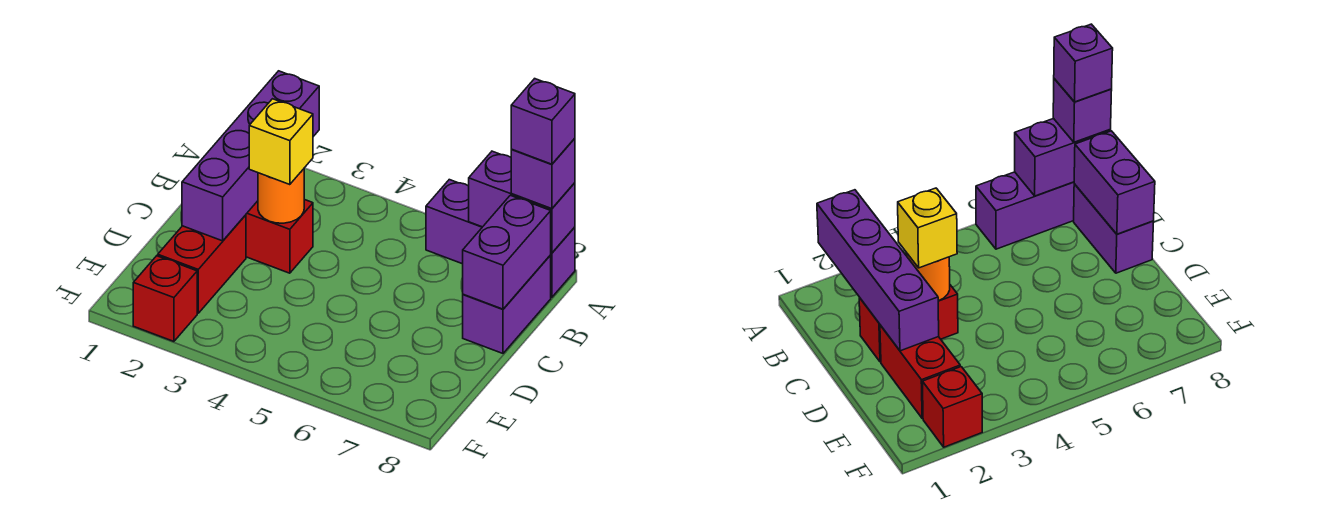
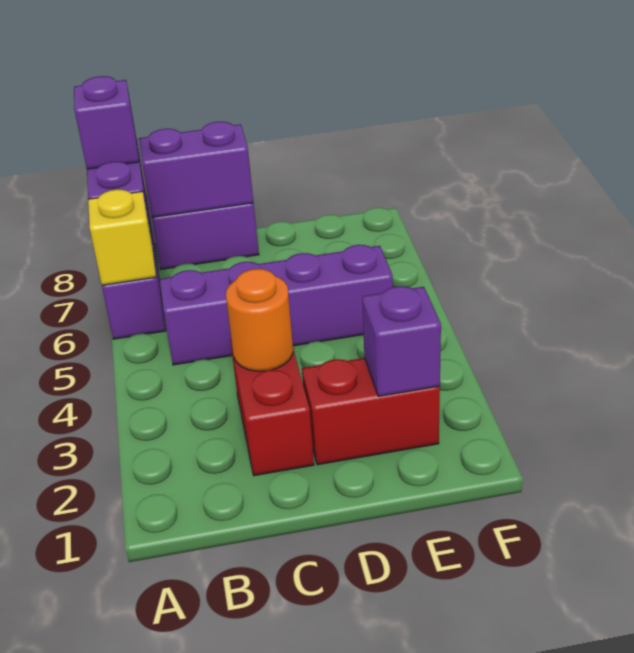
purple brick A2:D2 level 2 -> purple brick B5:E5 level 1
purple brick A8 level 4 -> purple brick E2 level 2
yellow brick C3 level 3 -> yellow brick A6 level 2
red brick F2 level 1 -> none

